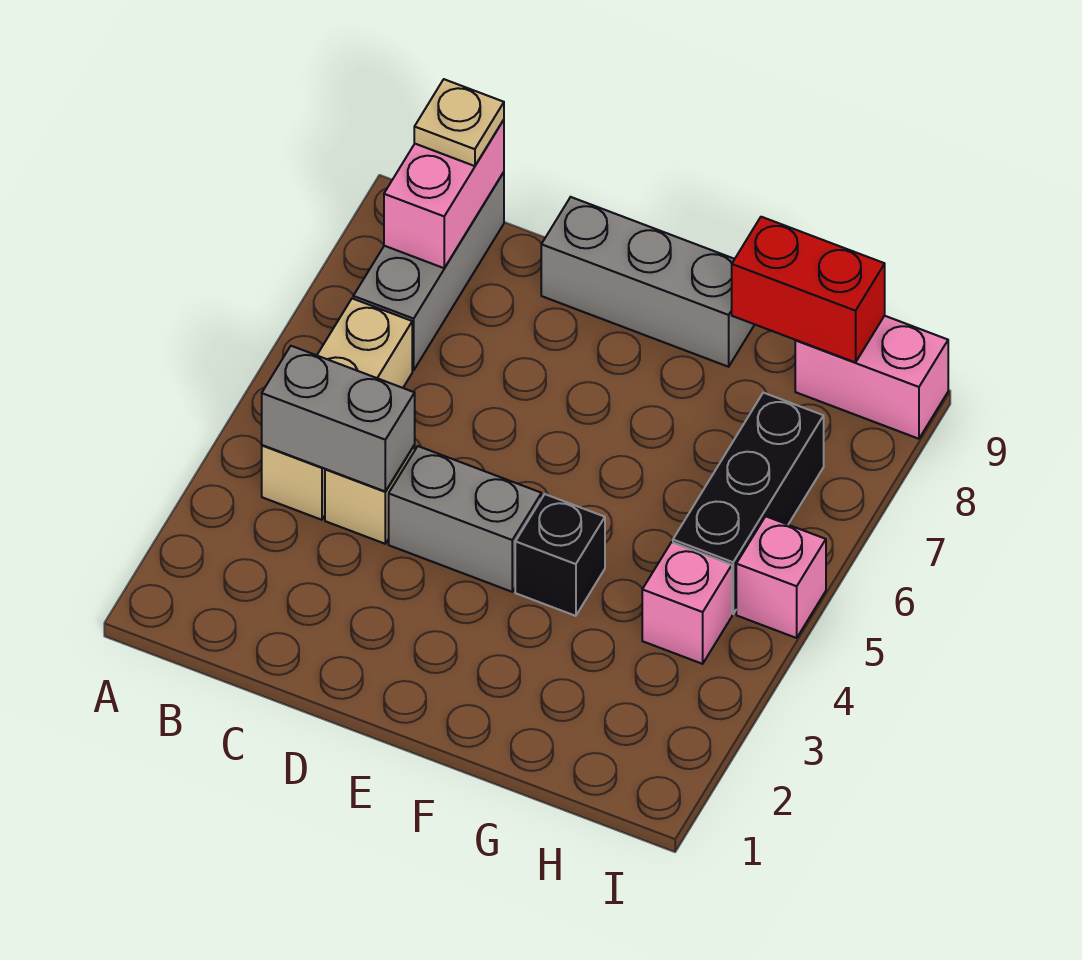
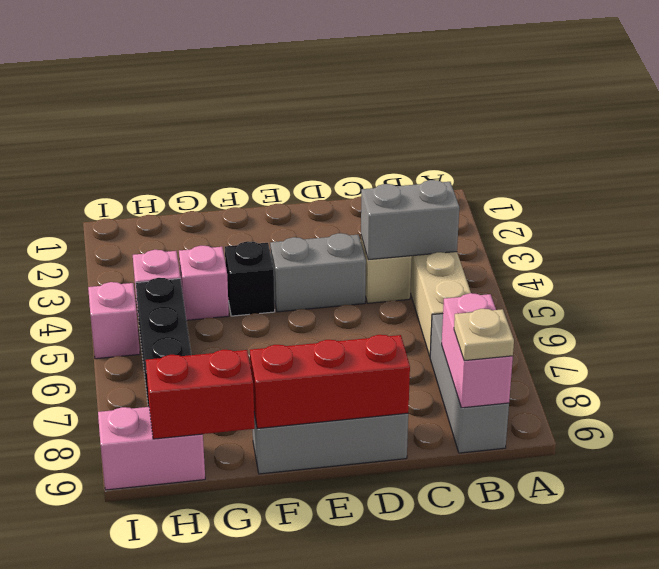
none -> red brick D9:F9 level 2
none -> pink brick G4 level 1

